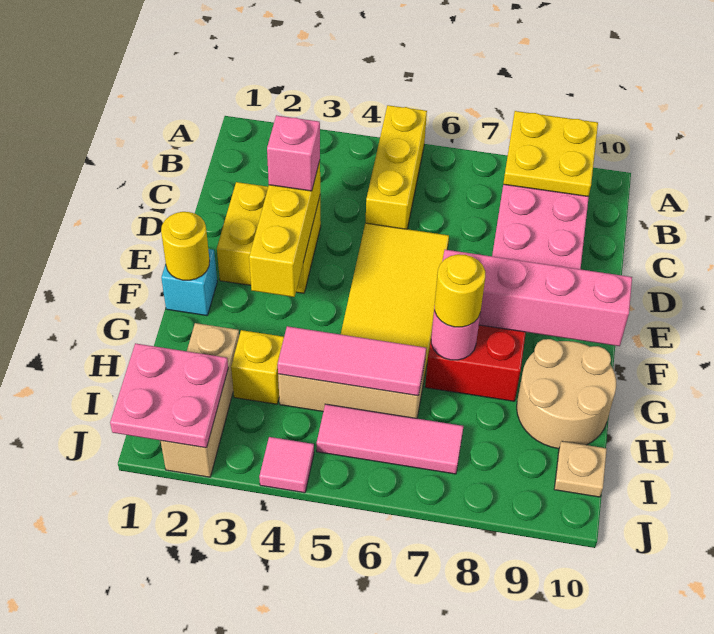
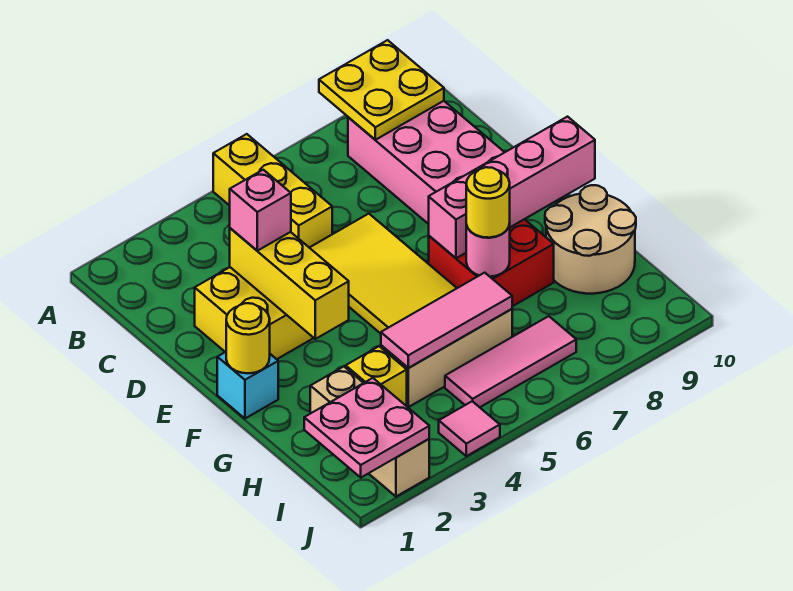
tan plate I10 level 1 -> none

